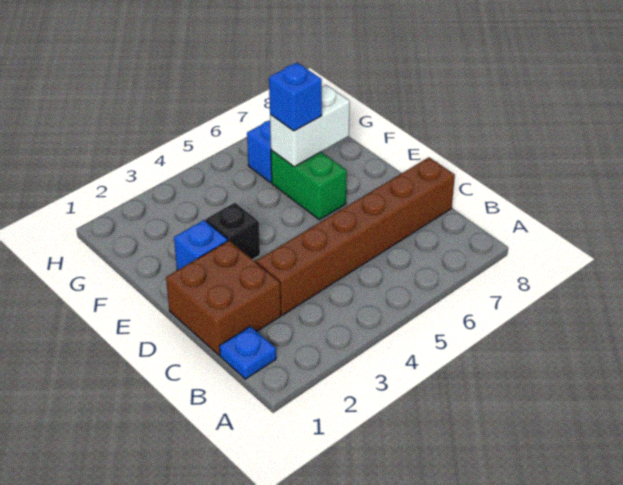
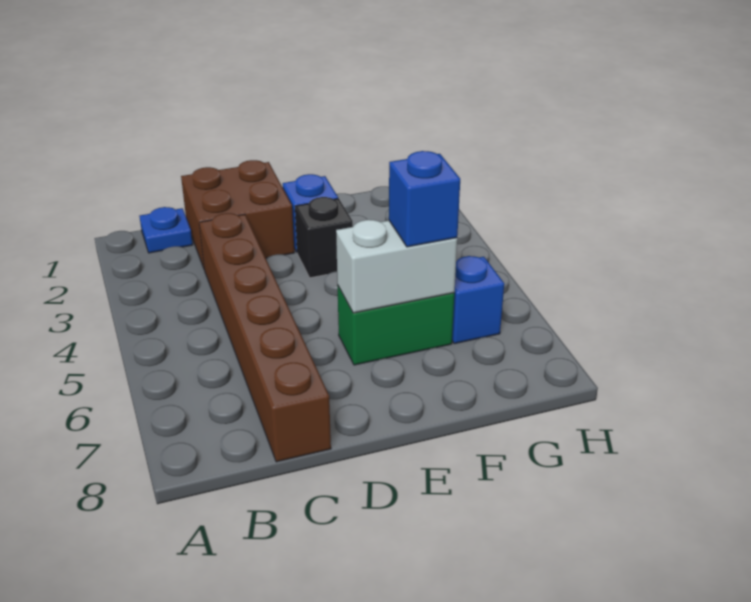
white brick F6:F7 level 2 -> white brick E6:F6 level 2

